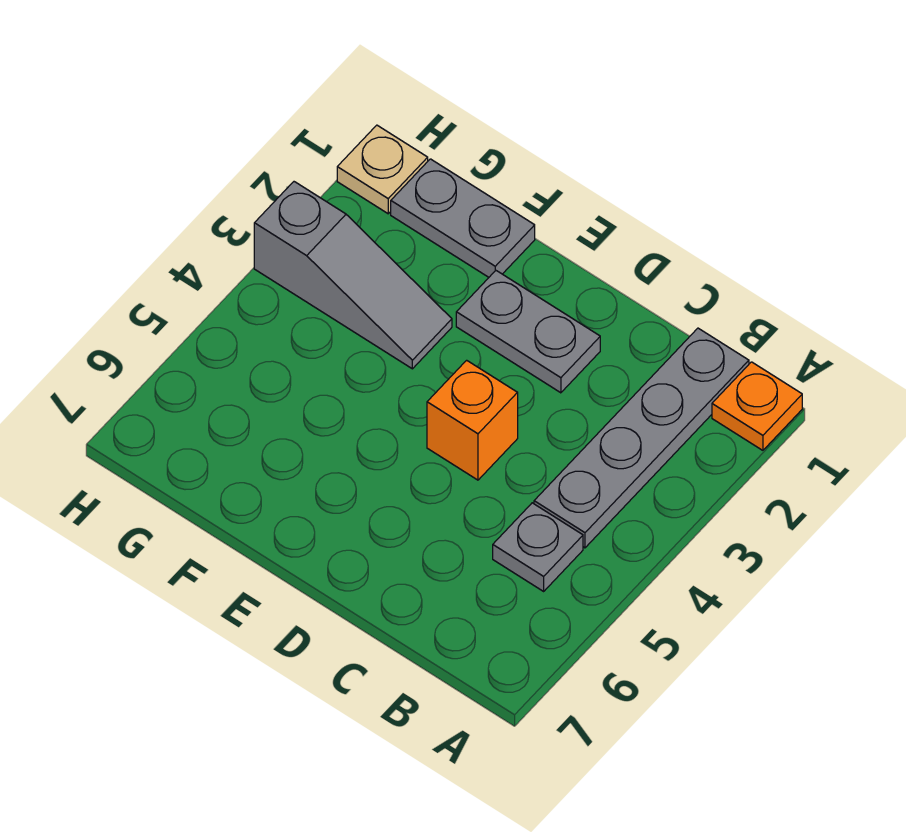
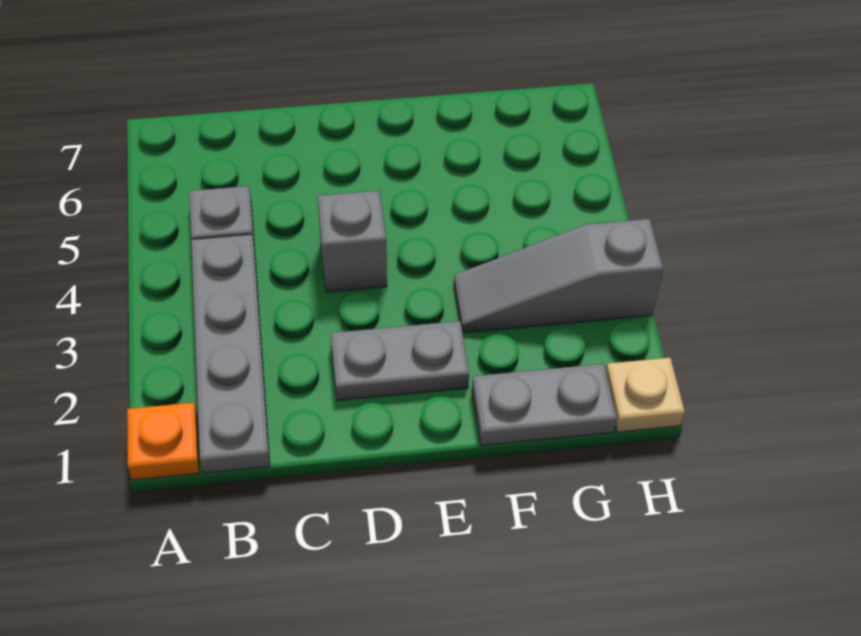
orange brick D4 level 1 -> grey brick D4 level 1

